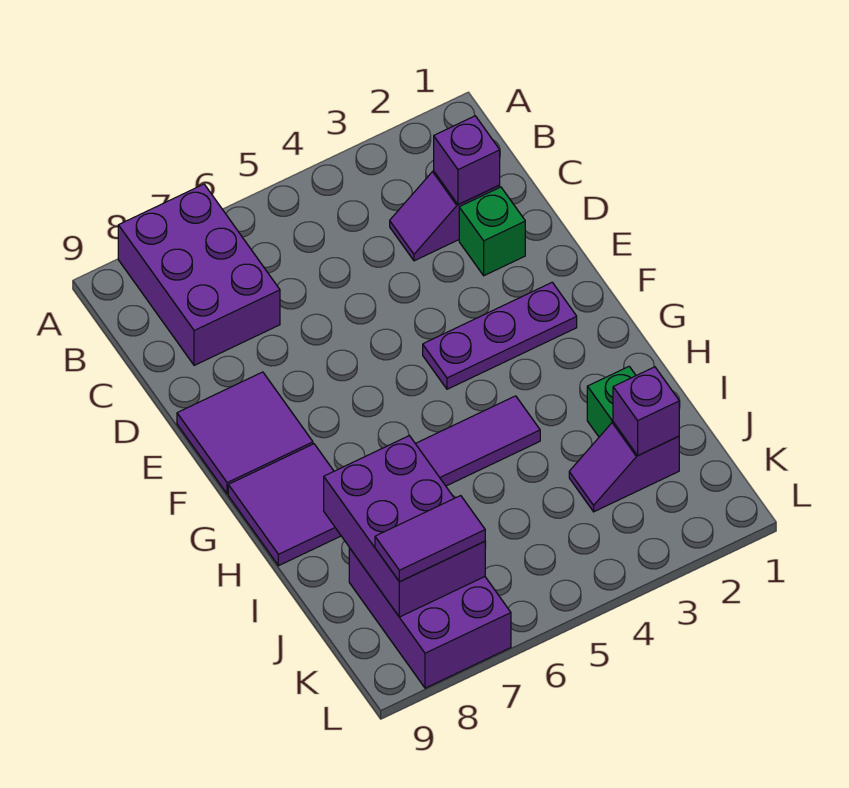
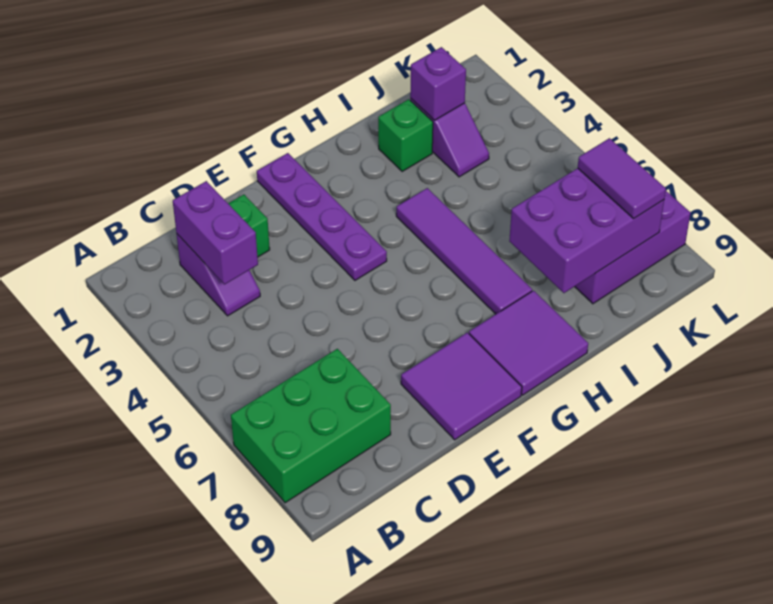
purple brick A7:C8 level 1 -> green brick A7:C8 level 1
purple brick C2 level 2 -> purple brick C2:C3 level 2
purple plate F2:F4 level 1 -> purple plate F1:F4 level 1

